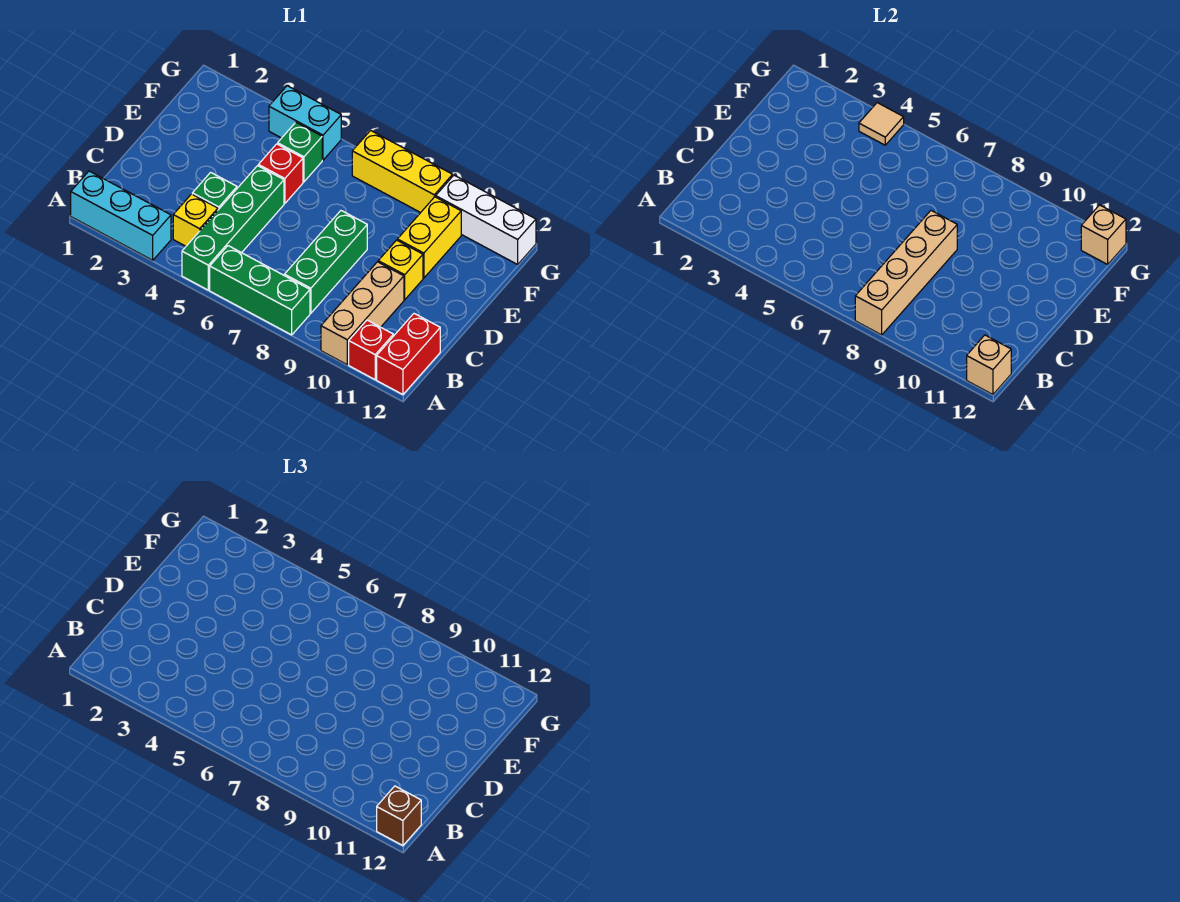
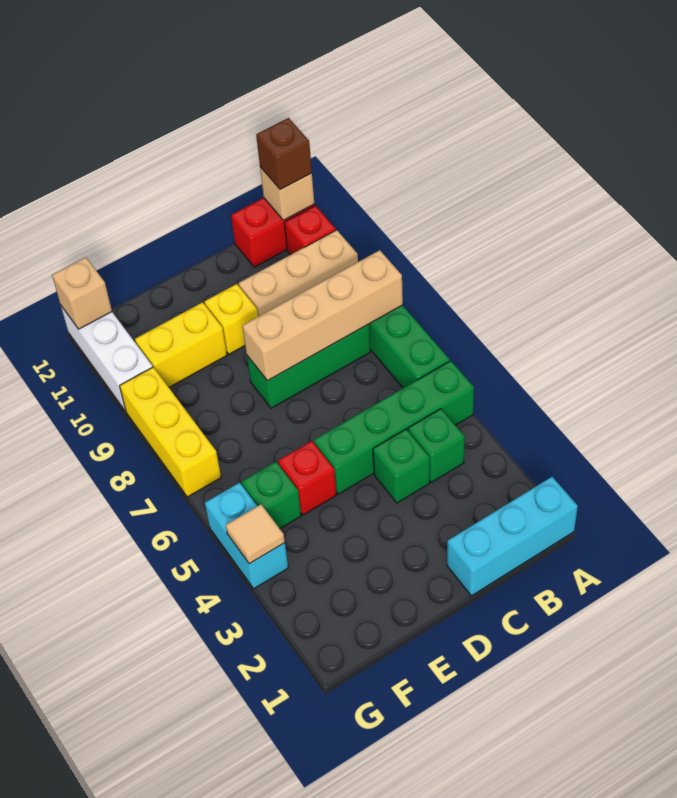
cyan brick A1:A3 level 1 -> cyan brick A1:C1 level 1
yellow brick B4 level 1 -> green brick B4 level 1

